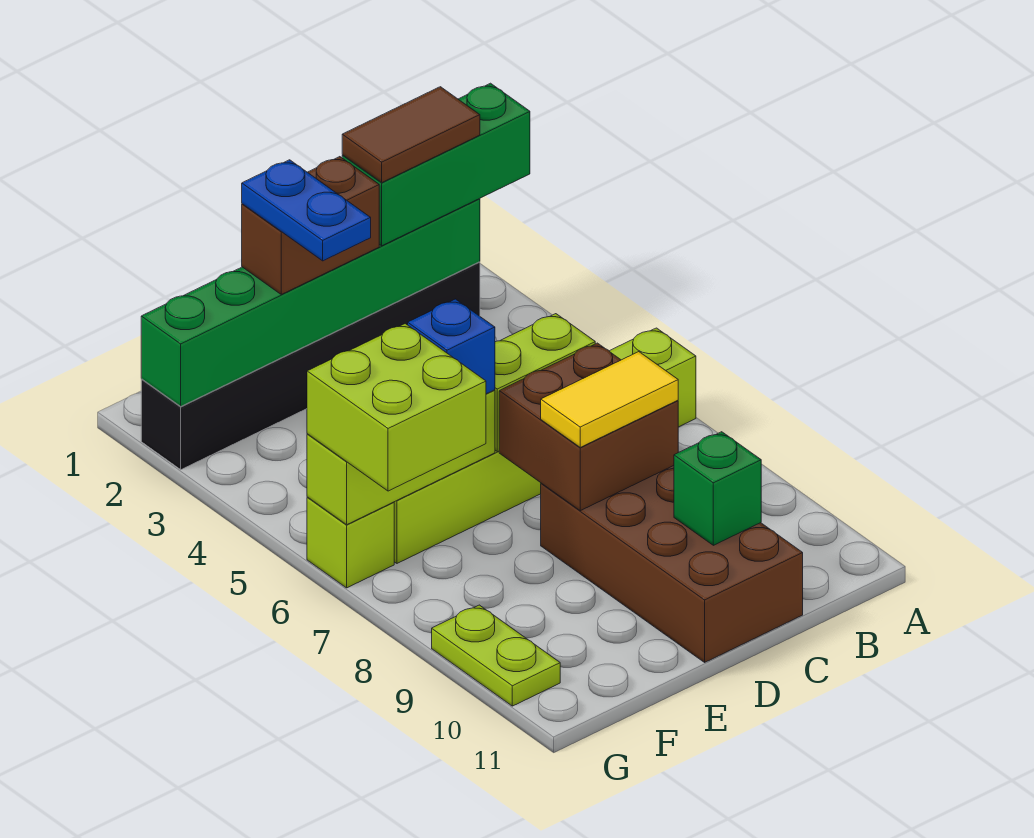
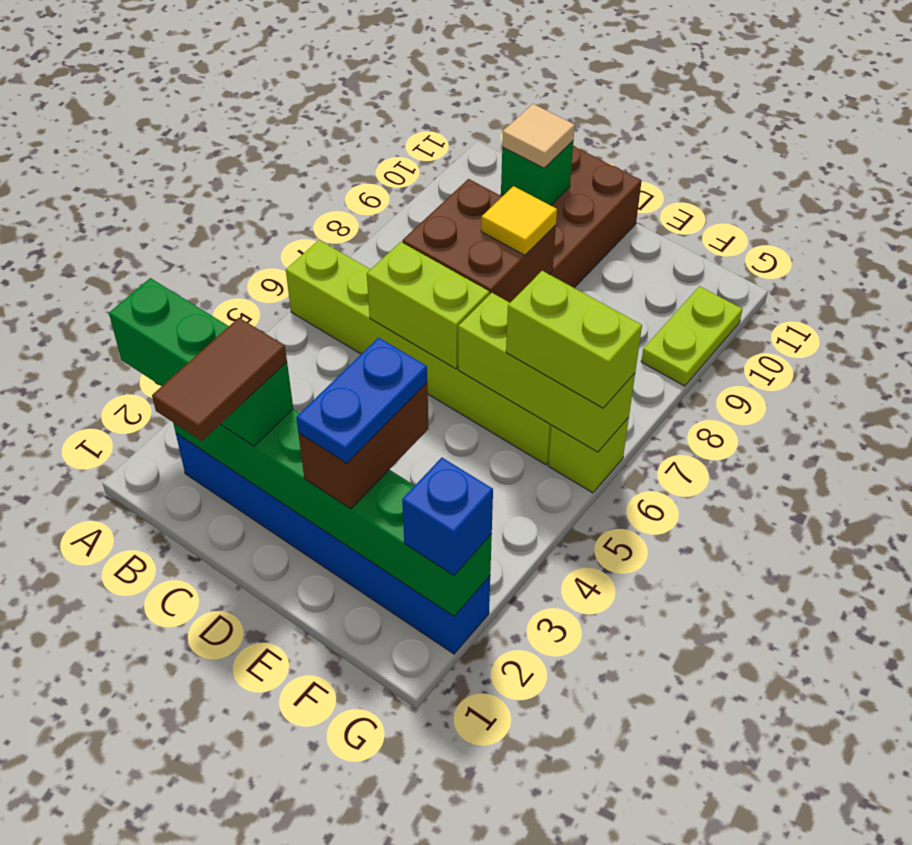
black brick B2:G2 level 1 -> blue brick B2:G2 level 1
brown tile B2:C2 level 4 -> brown tile C1:C2 level 4
yellow tile C8:D8 level 3 -> yellow tile D8 level 3
none -> tan tile C10 level 3
brown brick D2:E2 level 3 -> brown brick E2:E3 level 3
blue brick E6 level 3 -> blue brick G2 level 3
lime brick F6:G7 level 3 -> lime brick F6:G6 level 3

